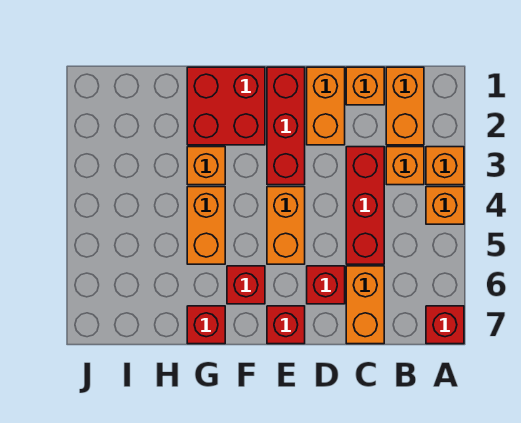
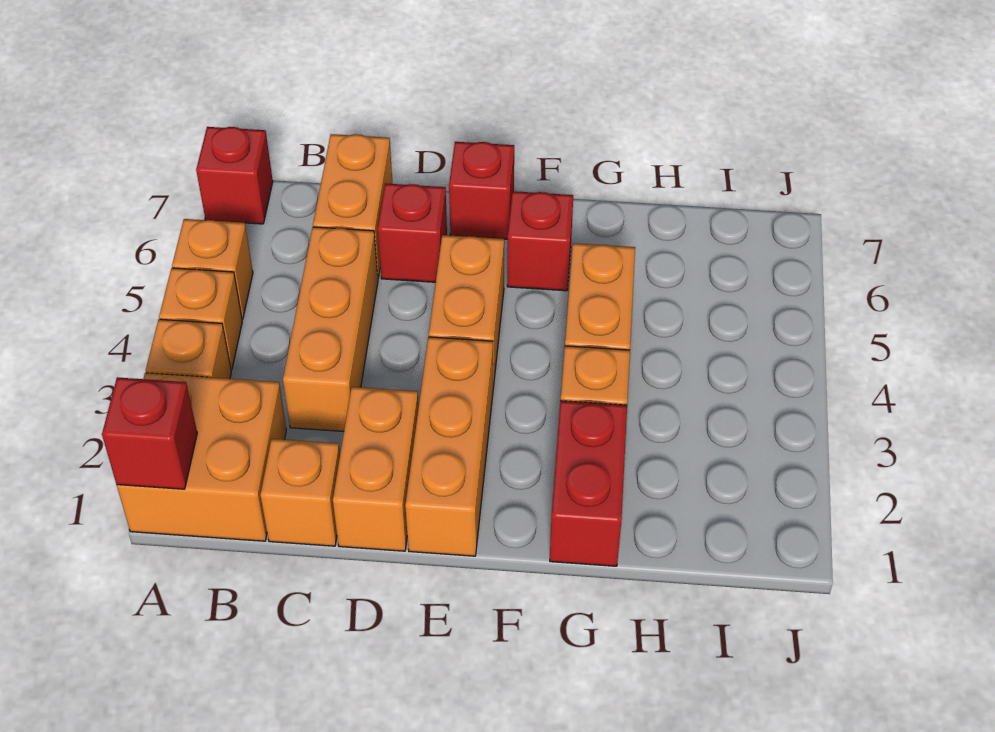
orange brick B1:B2 level 1 -> orange brick A1:B2 level 1
orange brick B3 level 1 -> orange brick A5 level 1
red brick C3:C5 level 1 -> orange brick C3:C5 level 1
red brick E1:E3 level 1 -> orange brick E1:E3 level 1
red brick F1:G2 level 1 -> red brick G1:G2 level 1
red brick G7 level 1 -> red brick A1 level 2

